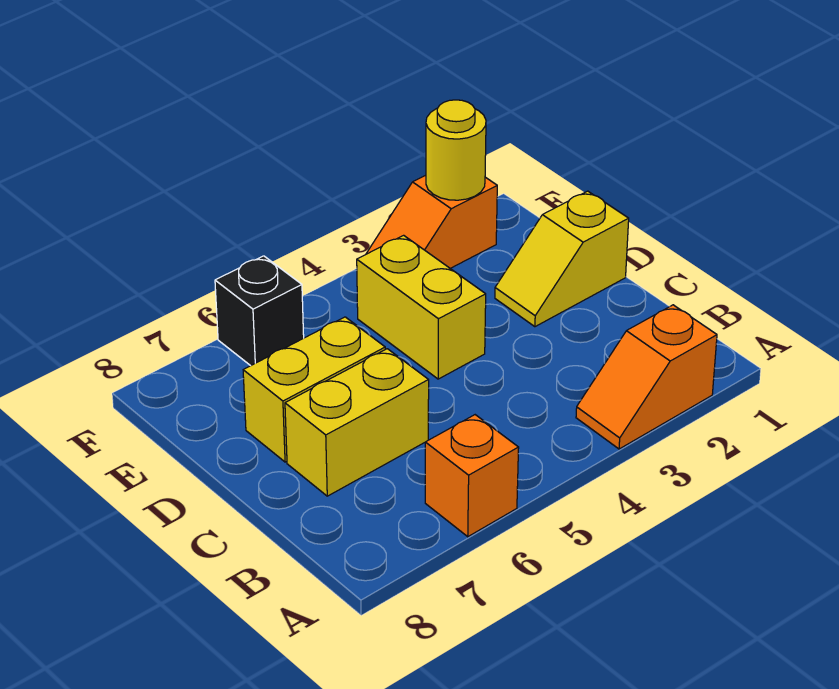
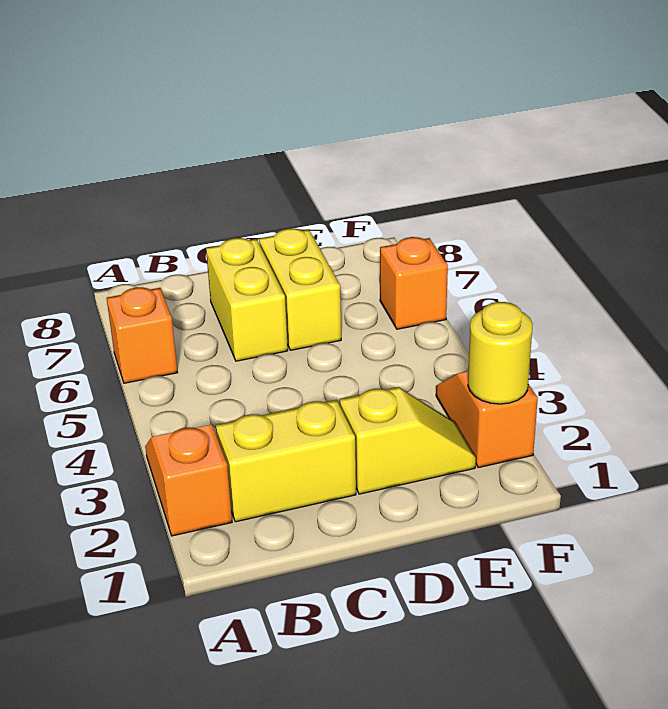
yellow slope D1:D2 level 1 top 1 -> yellow slope D2:E2 level 1 top D
yellow brick D4:E4 level 1 -> yellow brick B2:C2 level 1
black brick F6 level 1 -> orange brick F6 level 1

